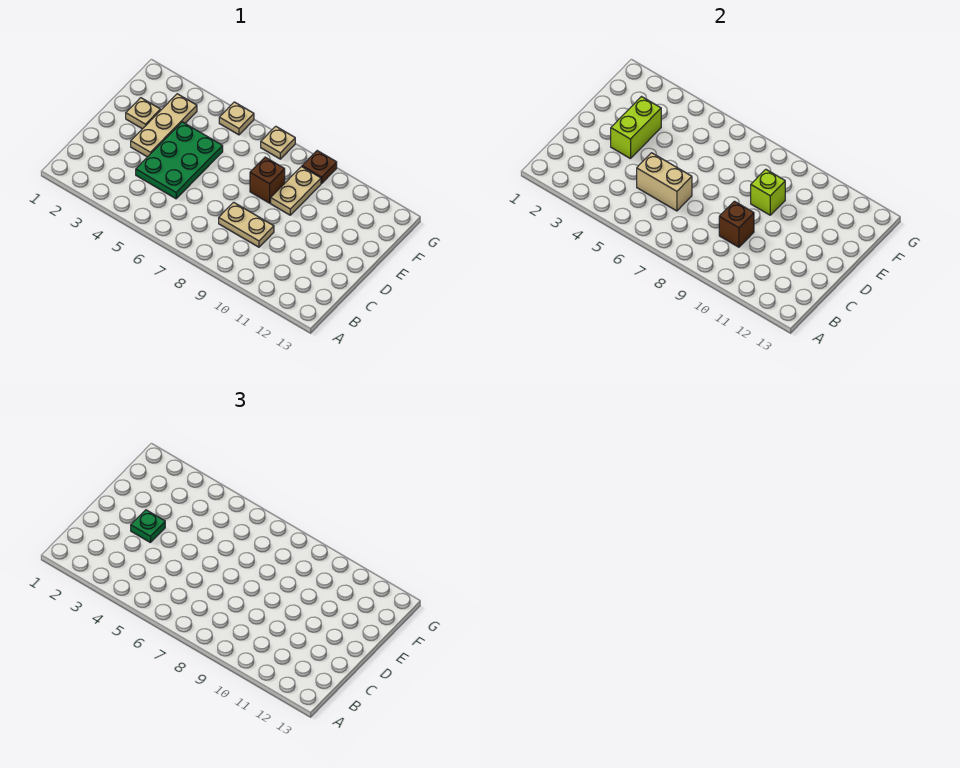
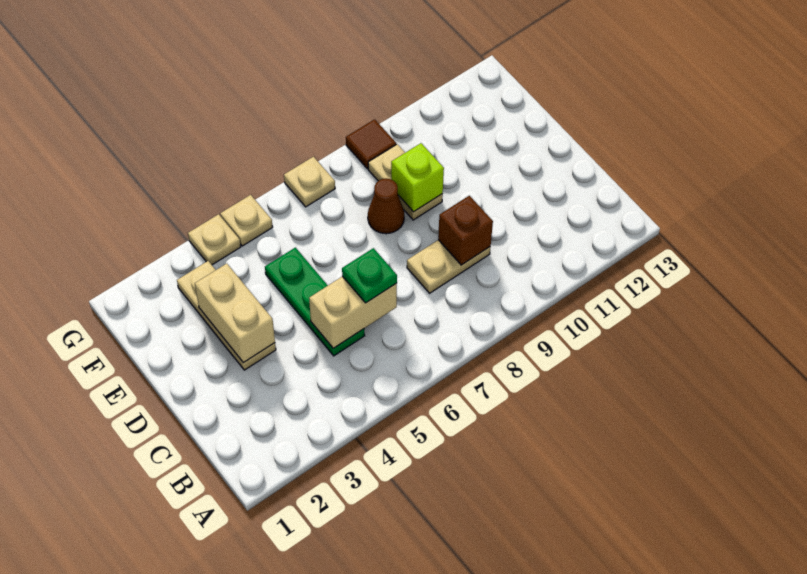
green plate C4:E5 level 1 -> green plate C5:E5 level 1
lime brick D3:E3 level 2 -> tan brick D3:E3 level 2
green plate D3 level 3 -> green plate C6 level 3
tan plate E2 level 1 -> tan plate G4 level 1
brown brick E8 level 1 -> brown cone E8 level 1
brown plate G9 level 1 -> brown tile G9 level 1

